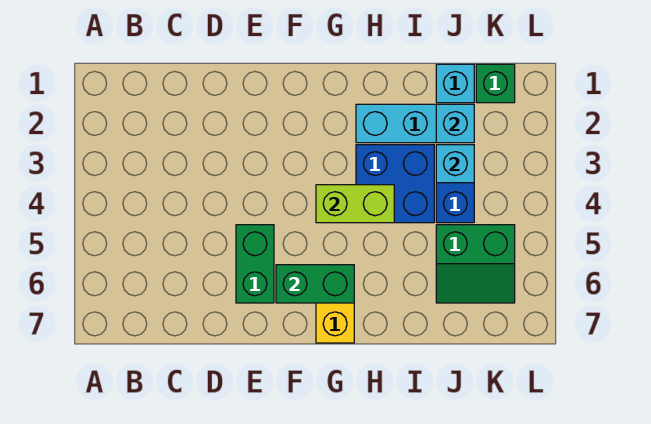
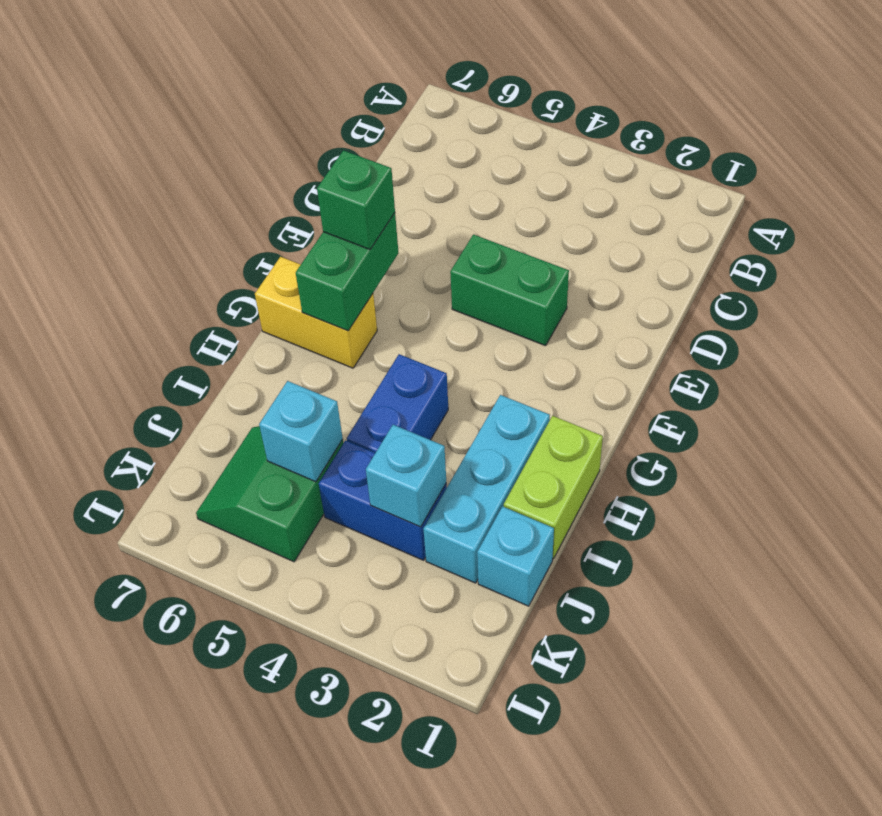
green brick E5:E6 level 1 -> green brick E3:E4 level 1
lime brick G4:H4 level 2 -> lime brick H1:I1 level 1
blue brick H3:I4 level 1 -> blue brick H4:I4 level 1
cyan brick J2 level 2 -> cyan brick J5 level 2
green brick K1 level 1 -> green brick F6 level 3

